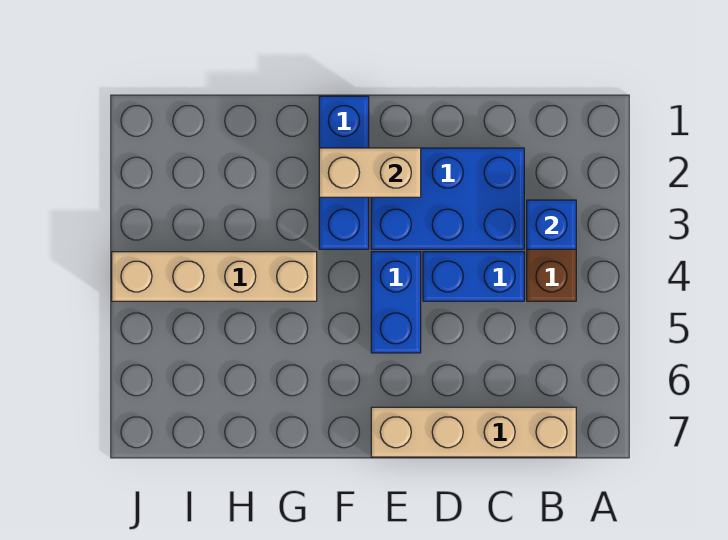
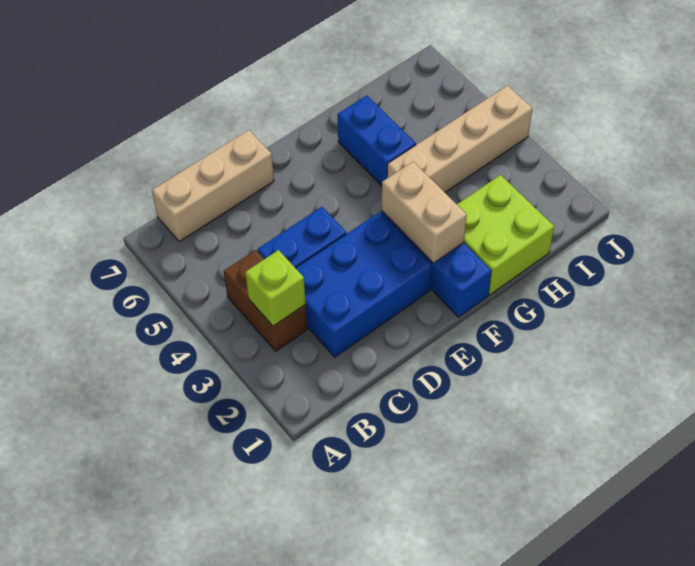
blue brick B3 level 2 -> lime brick B3 level 2
tan brick B7:E7 level 1 -> tan brick B7:D7 level 1
tan brick E2:F2 level 2 -> tan brick F2:F3 level 2
blue brick E4:E5 level 1 -> blue brick G5:G6 level 1
none -> lime brick G1:H2 level 1

